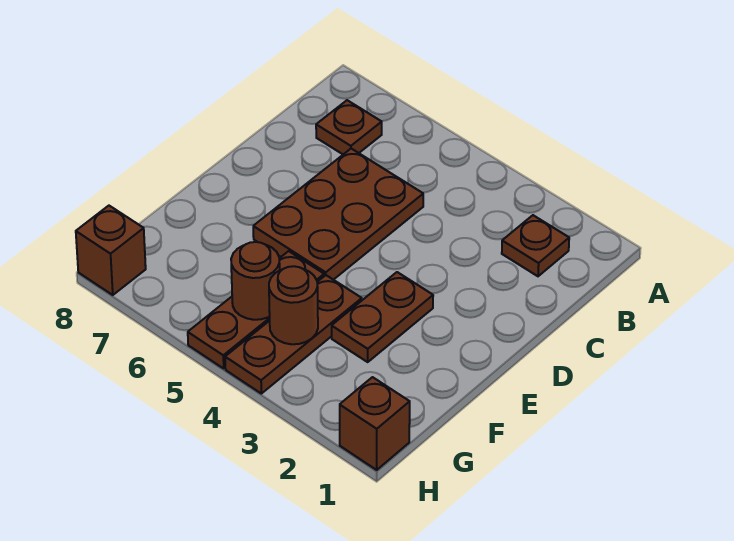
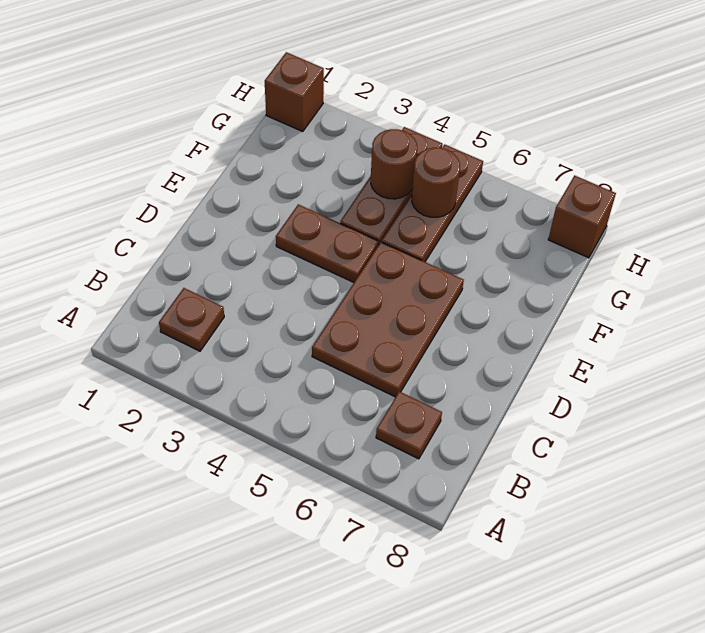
brown plate E3:F3 level 1 -> brown plate E3:E4 level 1

